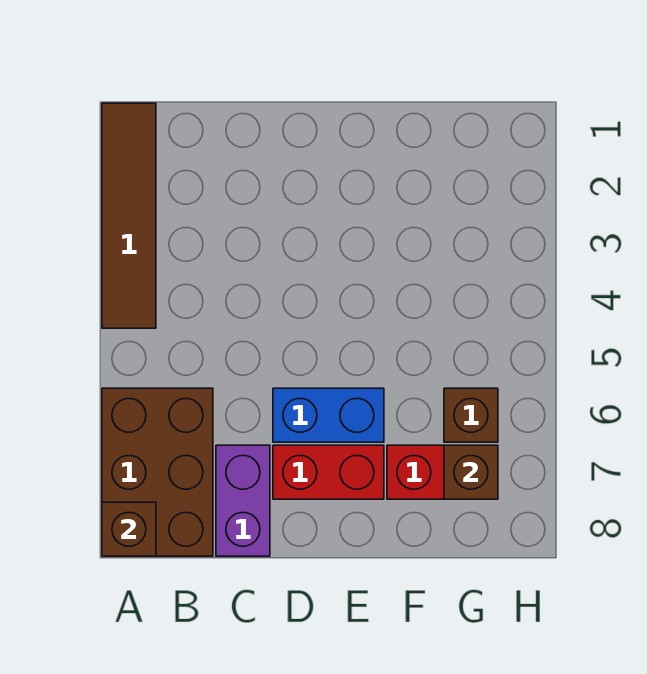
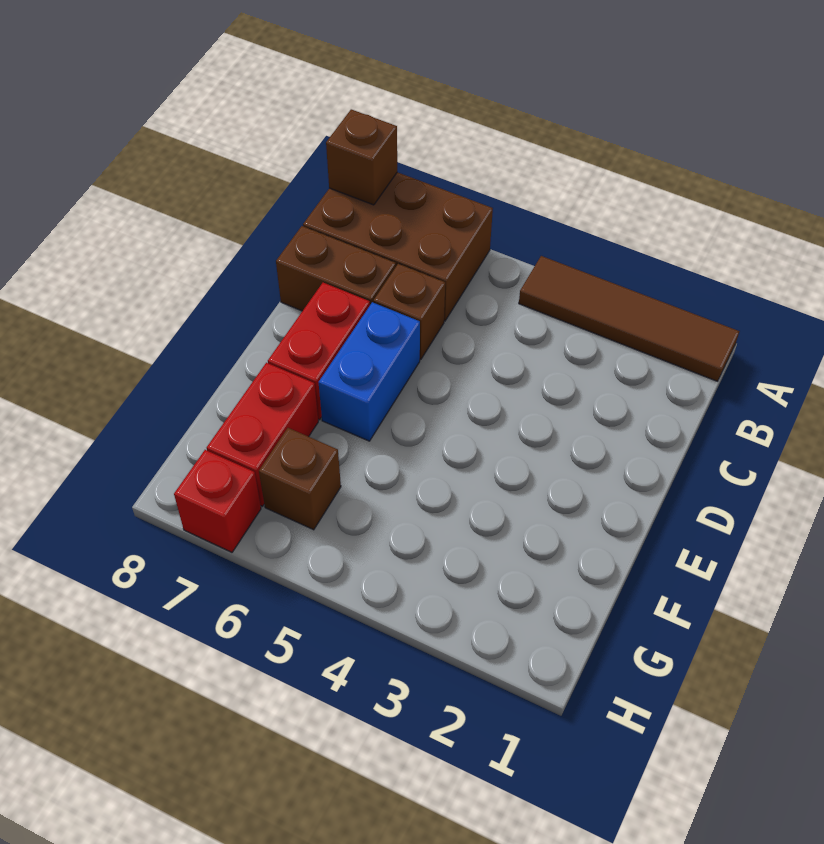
purple brick C7:C8 level 1 -> brown brick C7:C8 level 1
brown brick G7 level 2 -> brown brick C6 level 1
none -> red brick H7 level 1

